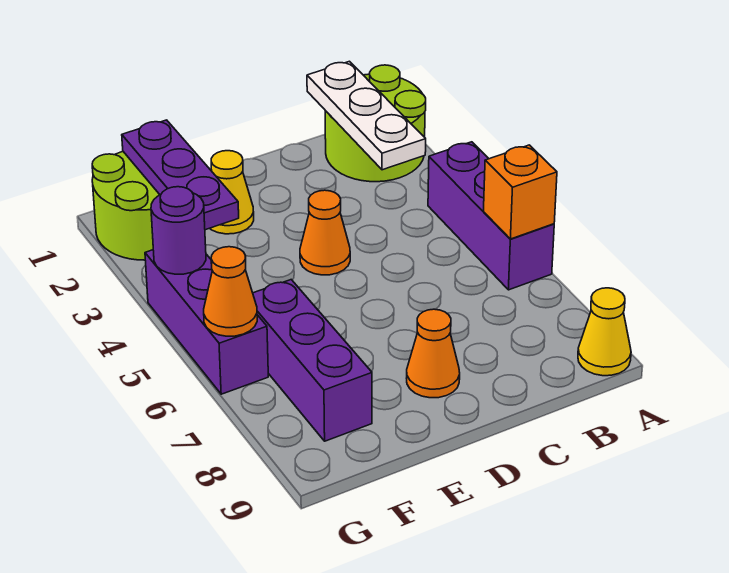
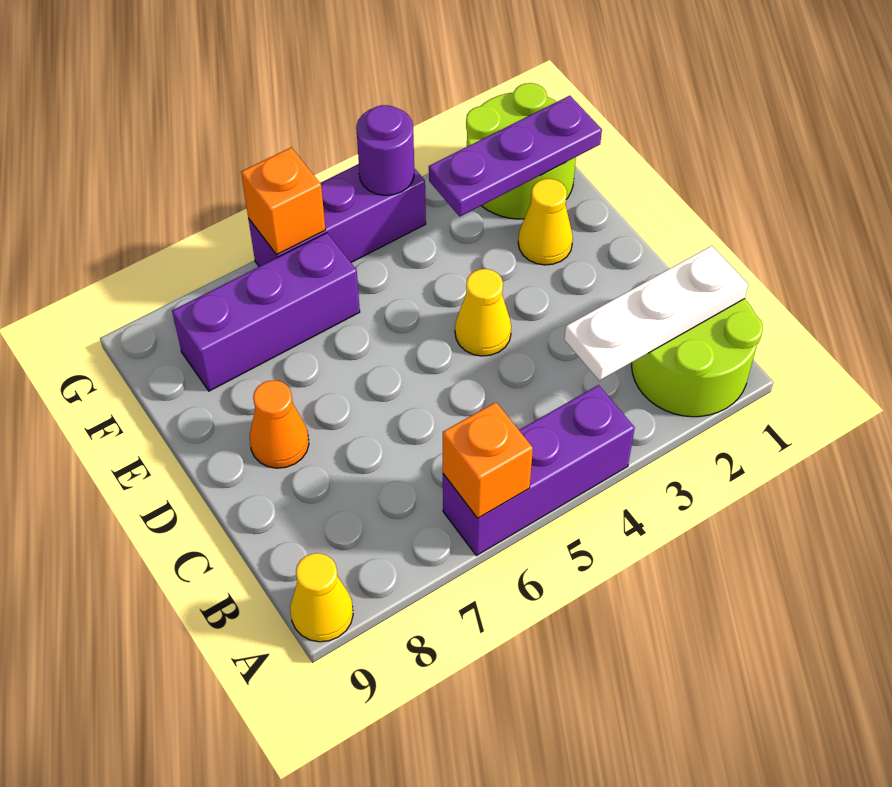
orange cone D4 level 1 -> yellow cone D4 level 1
orange cone G6 level 2 -> orange brick G6 level 2

